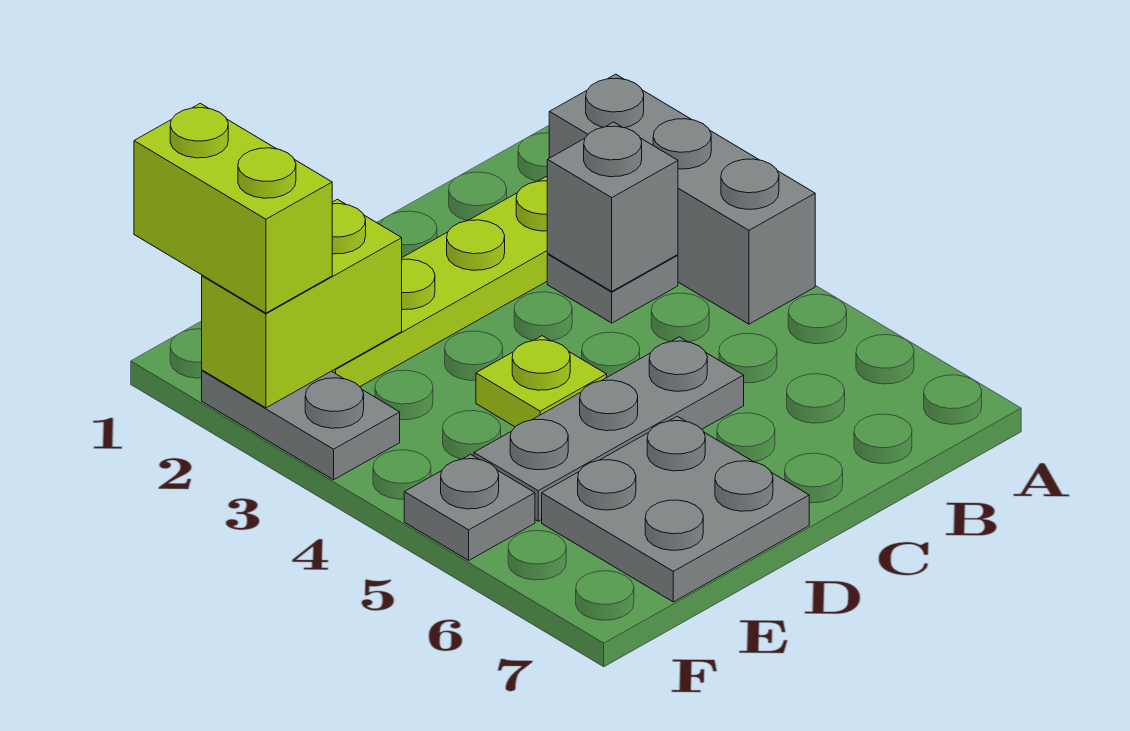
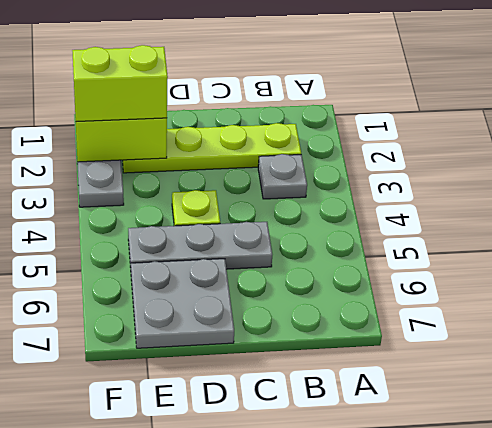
grey brick A2:A4 level 1 -> none
grey brick B3 level 2 -> none
lime brick F1:F2 level 3 -> lime brick E2:F2 level 3
grey plate F5 level 1 -> none

